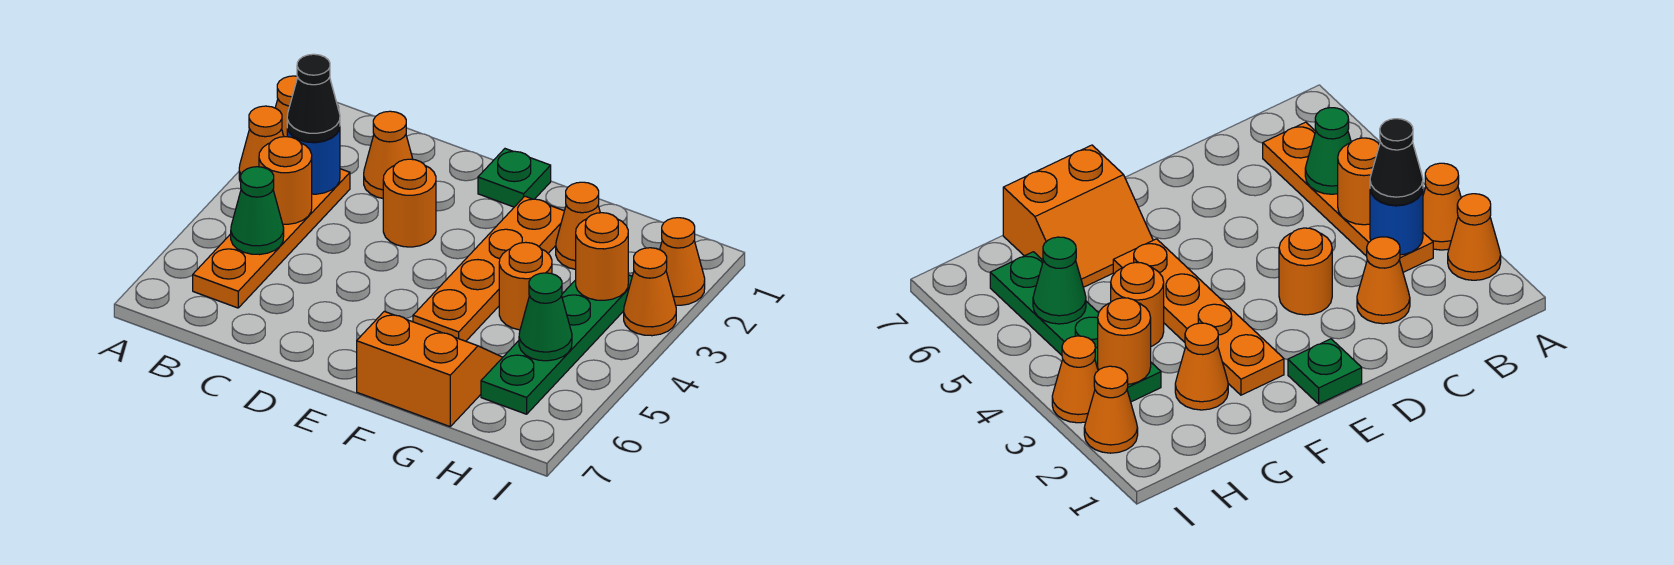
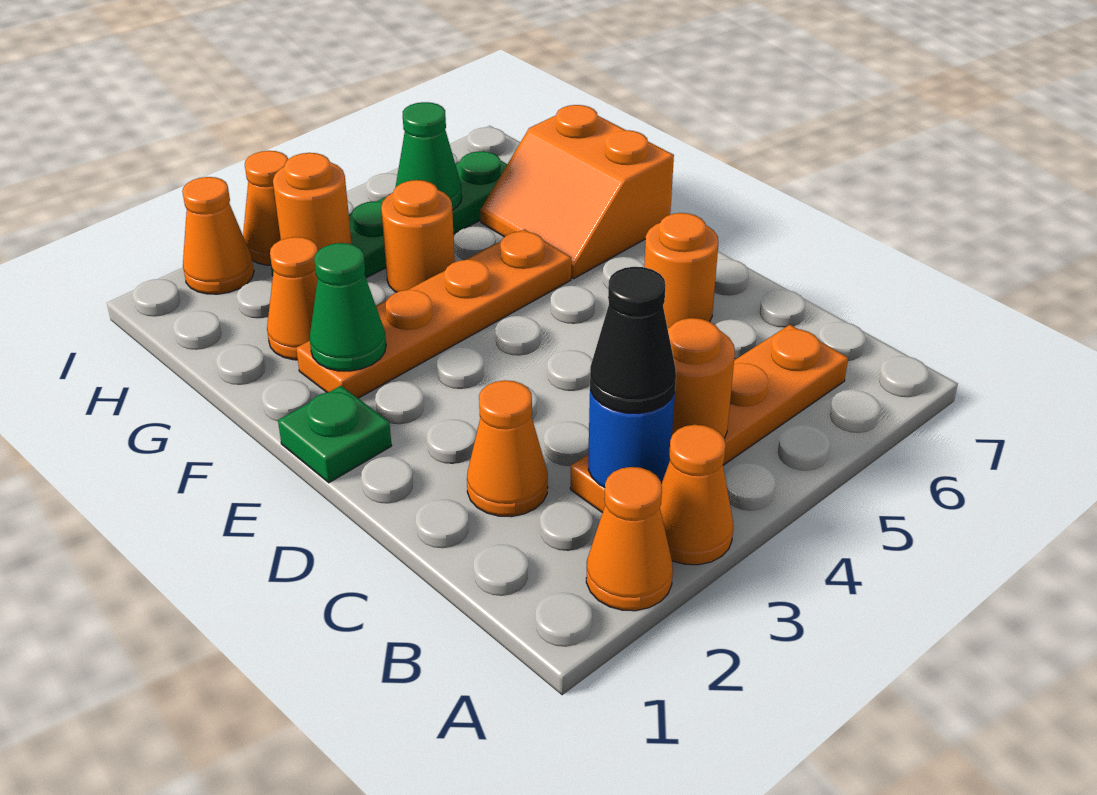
green cone B5 level 2 -> green cone F2 level 2
orange round brick D3 level 1 -> orange round brick D6 level 1

